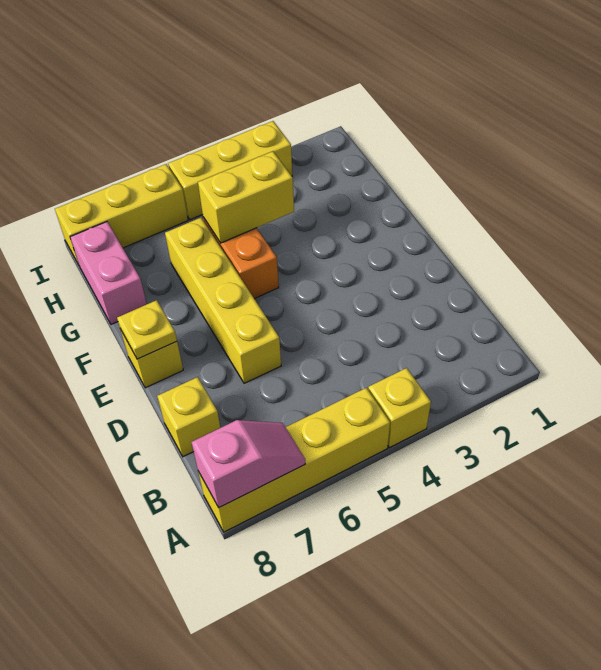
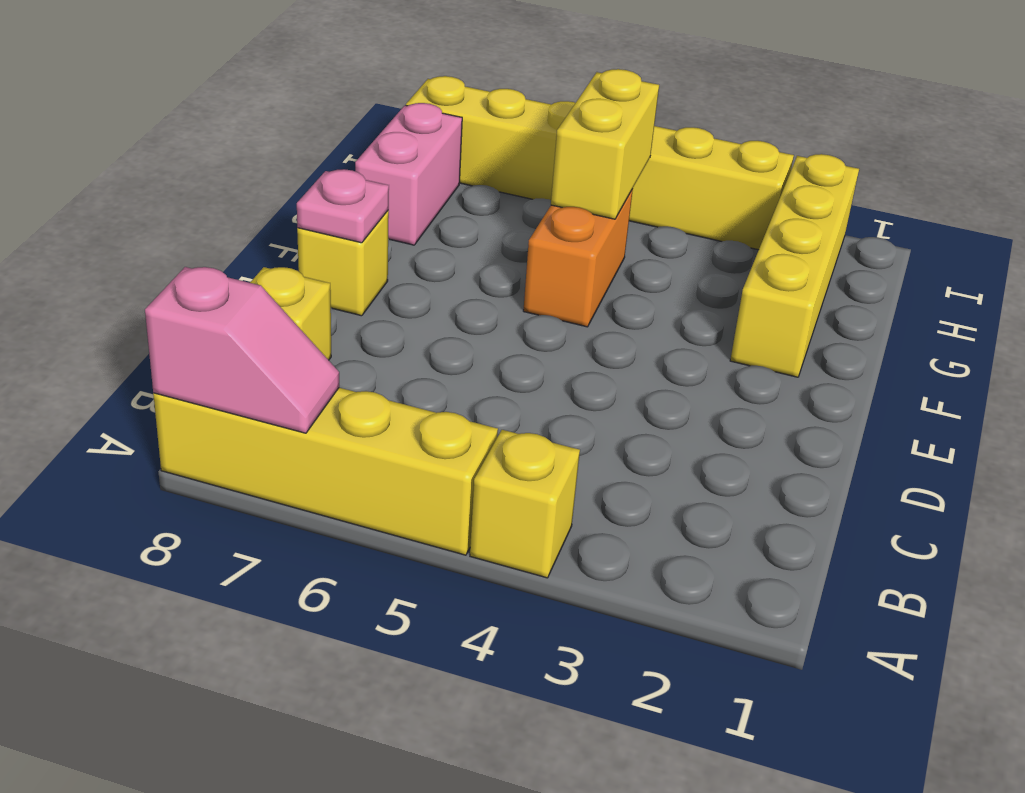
yellow brick D6:G6 level 1 -> yellow brick F2:I2 level 1
yellow plate E8 level 2 -> pink plate E8 level 2
yellow brick G4:G5 level 2 -> yellow brick G5:H5 level 2

